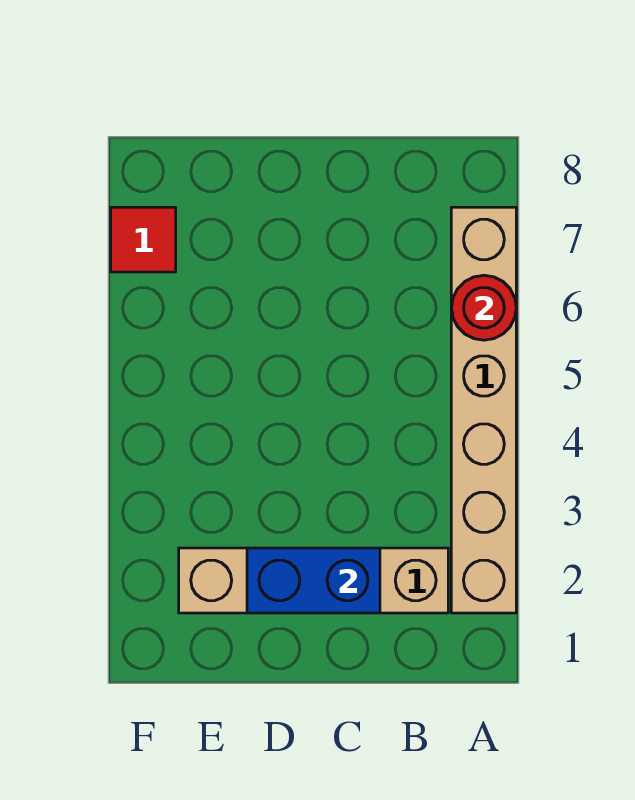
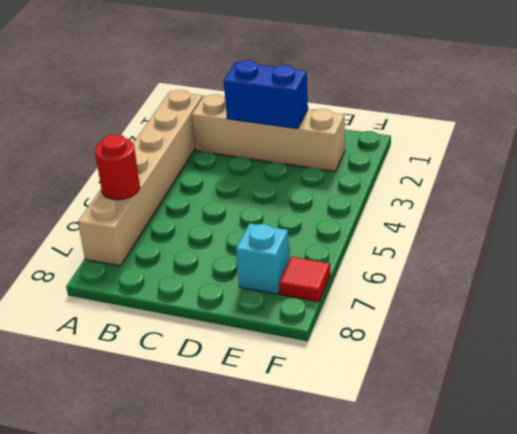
none -> cyan brick E7 level 1

